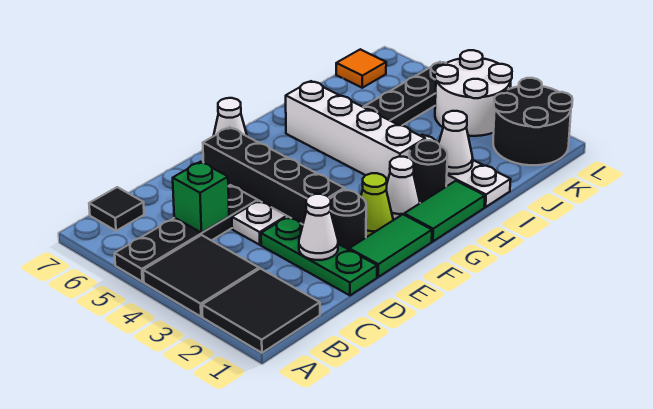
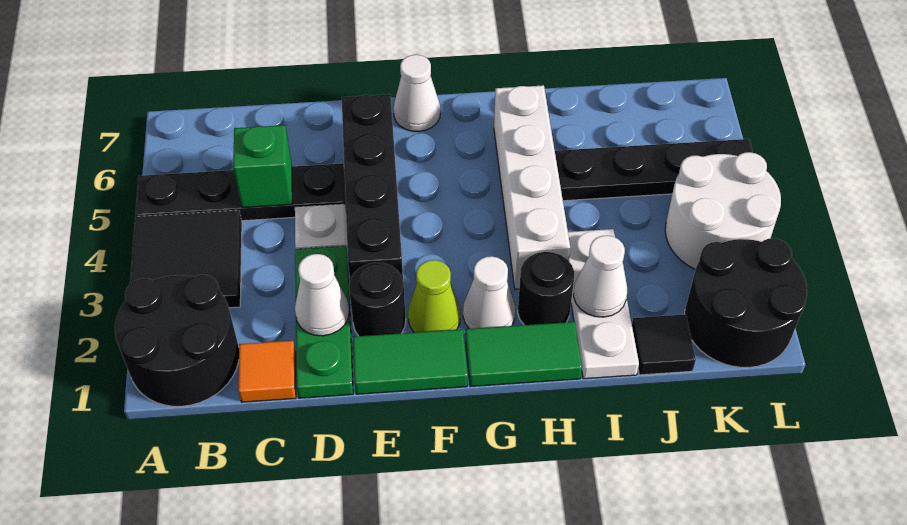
black tile A1:B2 level 1 -> black round brick A1:B2 level 1
black tile B7 level 1 -> black tile J1 level 1
orange tile K7 level 1 -> orange tile C1 level 1

